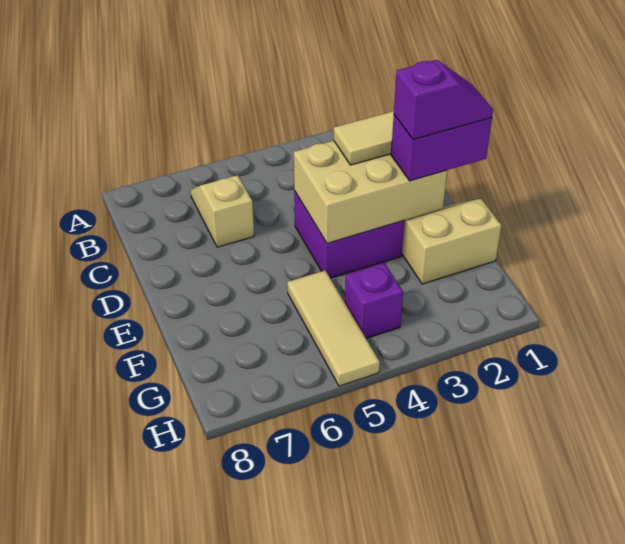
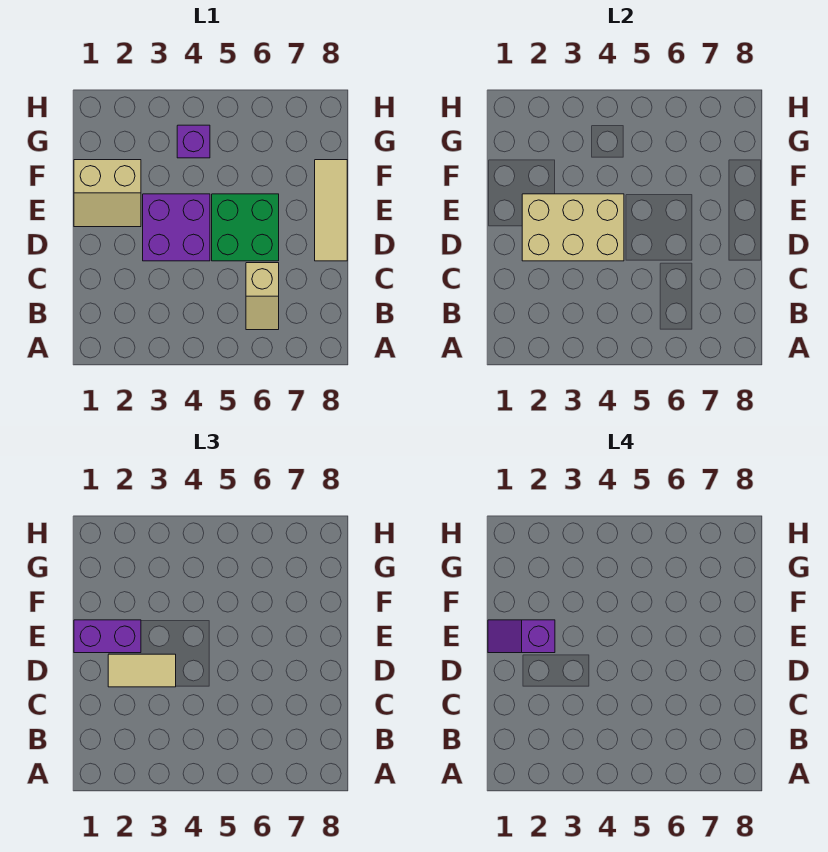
none -> green brick D5:E6 level 1
tan tile F5:H5 level 1 -> tan tile D8:F8 level 1

